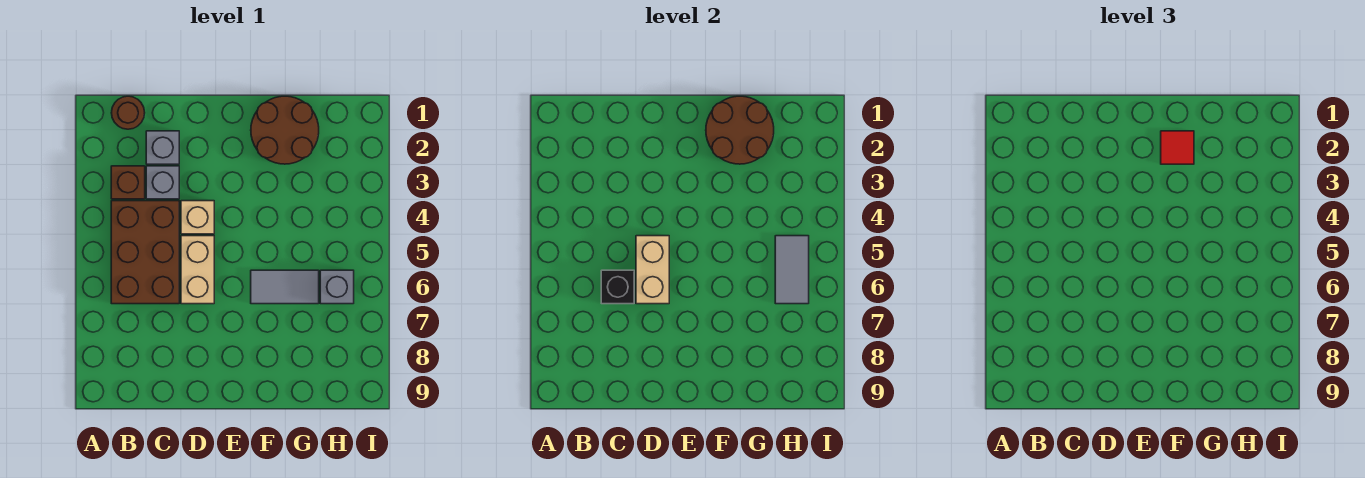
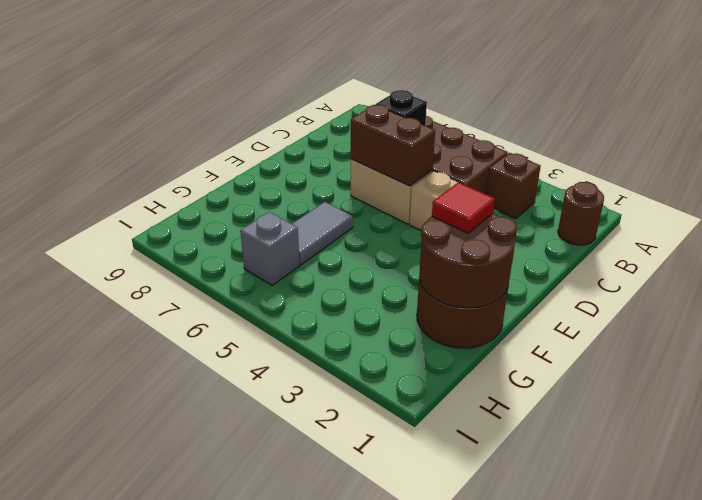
grey brick C2 level 1 -> none
grey brick C3 level 1 -> none
tan brick D5:D6 level 2 -> brown brick D5:D6 level 2
grey tile H5:H6 level 2 -> none

